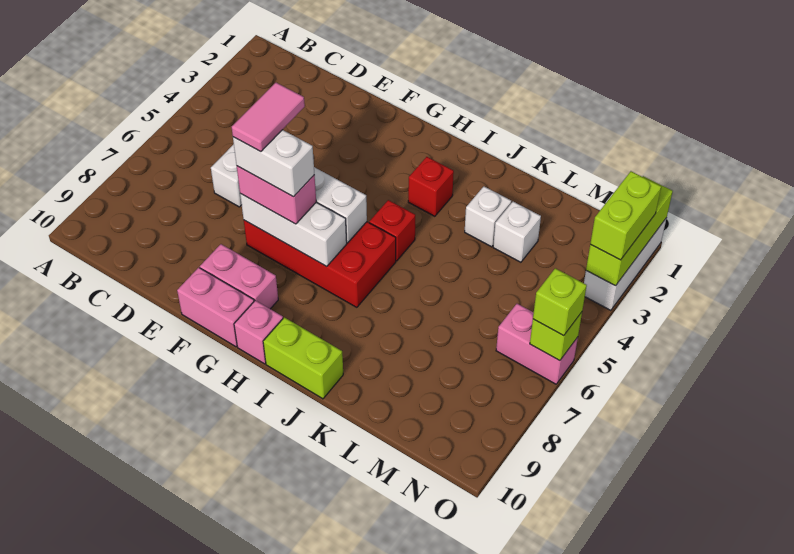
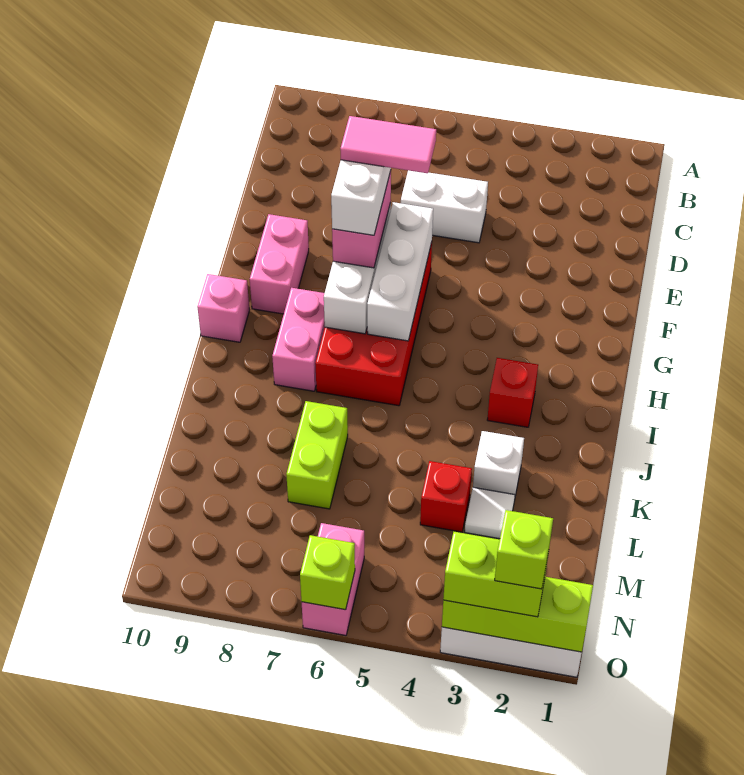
pink brick F10:G10 level 1 -> pink brick H8:I8 level 1
red brick I5 level 1 -> red brick L4 level 1
lime brick I10:J10 level 1 -> lime brick K7:L7 level 1
white brick L3 level 1 -> white tile L3 level 1
lime brick O6 level 3 -> lime brick O2 level 4

